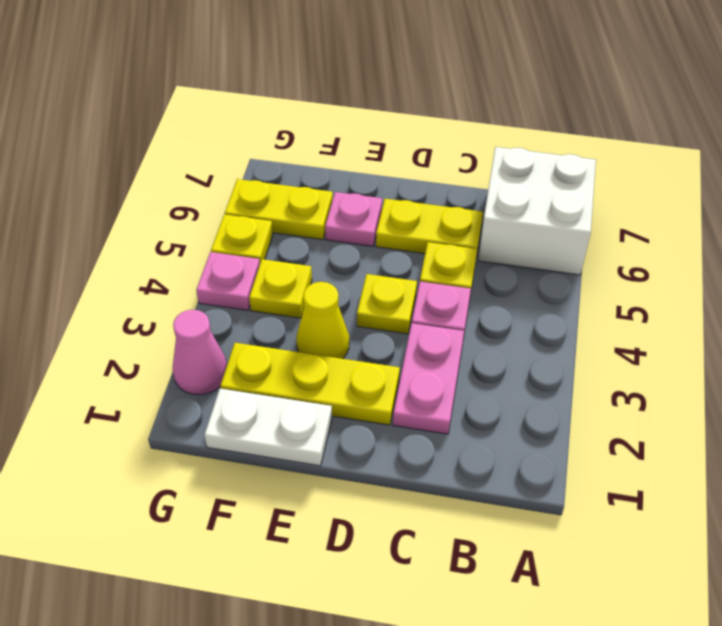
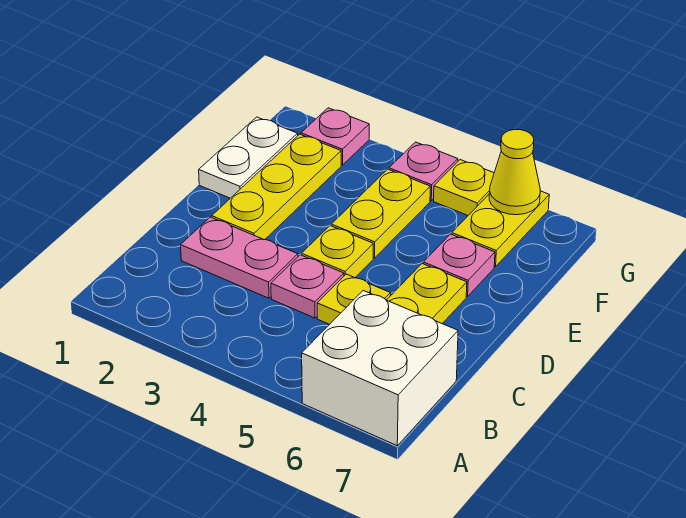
yellow cone E3 level 1 -> yellow cone G6 level 2
yellow plate F4 level 1 -> yellow plate E4:F4 level 1
pink cone G2 level 1 -> pink plate G2 level 1

